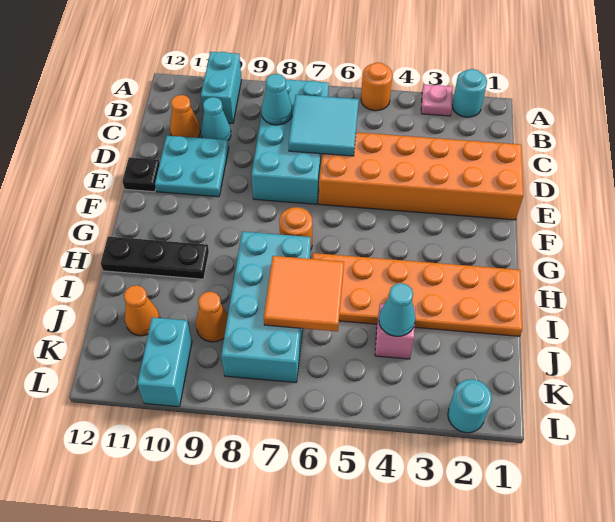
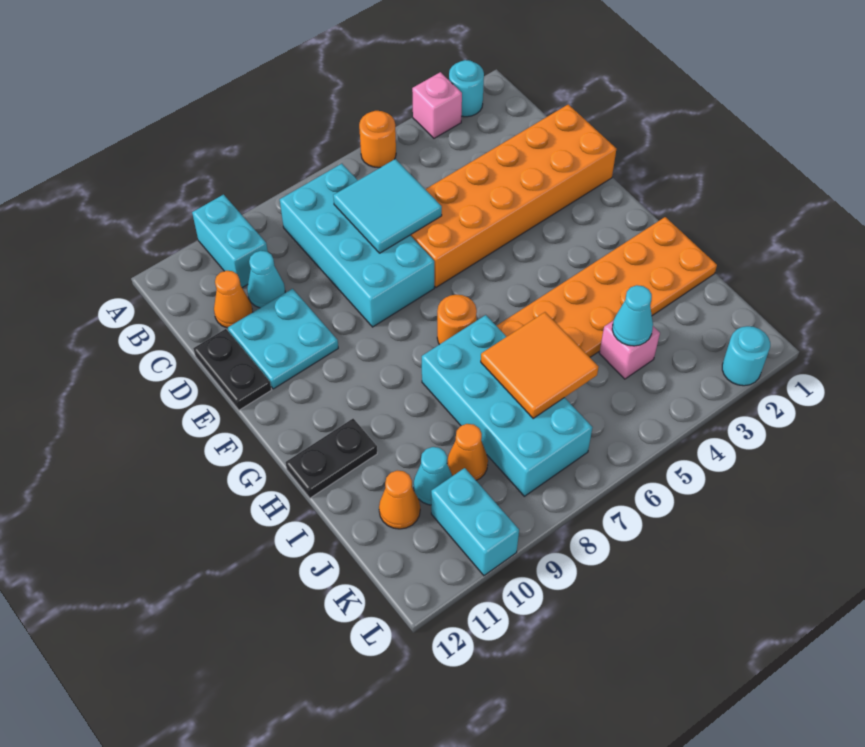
pink plate A3 level 1 -> pink brick A3 level 1
cyan cone C8 level 2 -> cyan cone J10 level 1
black plate E12 level 1 -> black plate D12:E12 level 1
black plate H10:H12 level 1 -> black plate H11:H12 level 1

